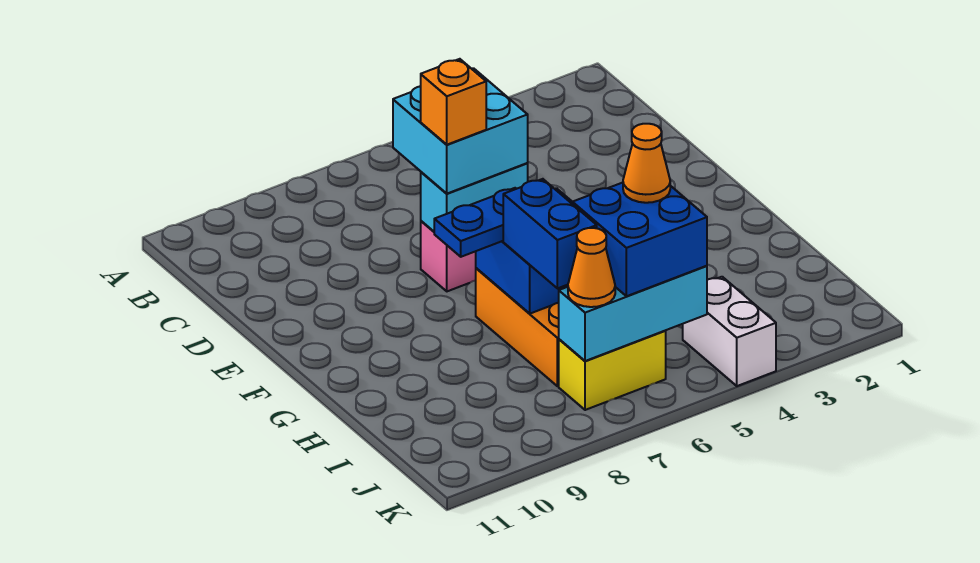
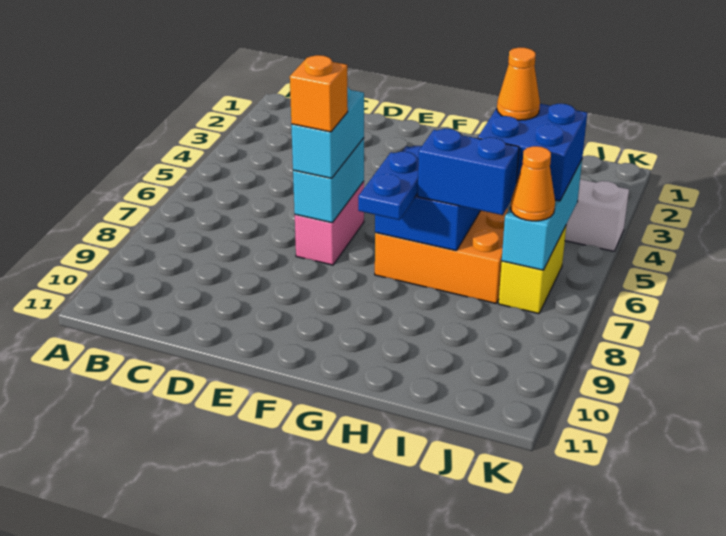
cyan brick D6:E7 level 3 -> cyan brick E6:E7 level 3

